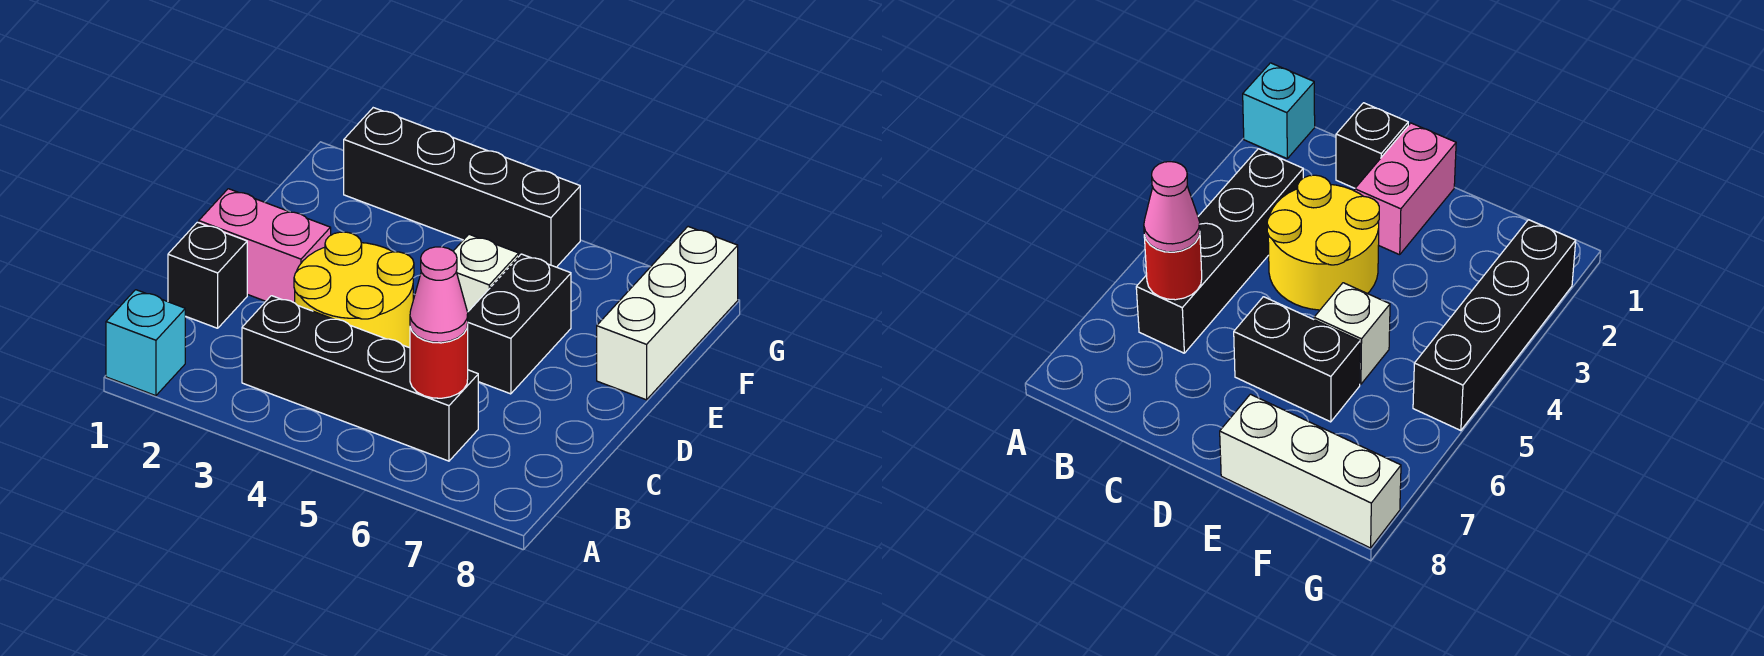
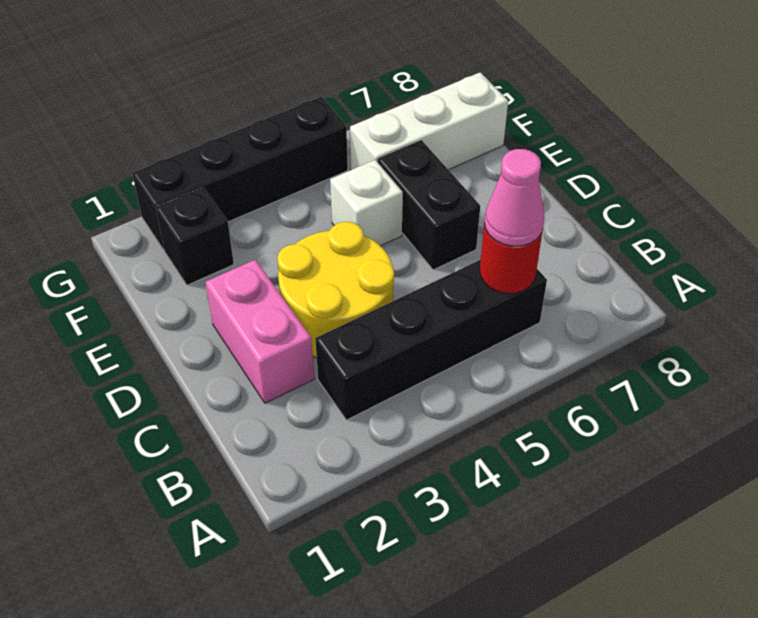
cyan brick A1 level 1 -> none
black brick C1 level 1 -> black brick F2 level 1
pink brick D1:D2 level 1 -> pink brick C2:D2 level 1
white brick E8:G8 level 1 -> white brick F6:F8 level 1

